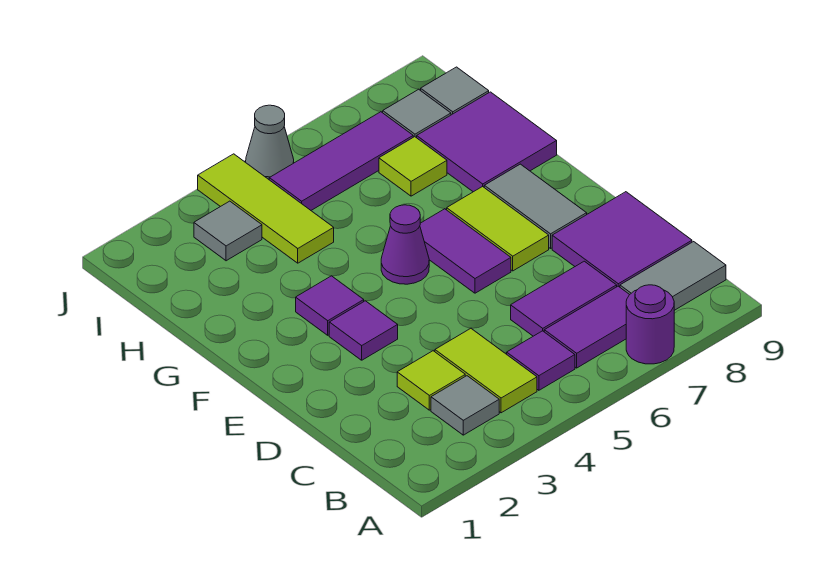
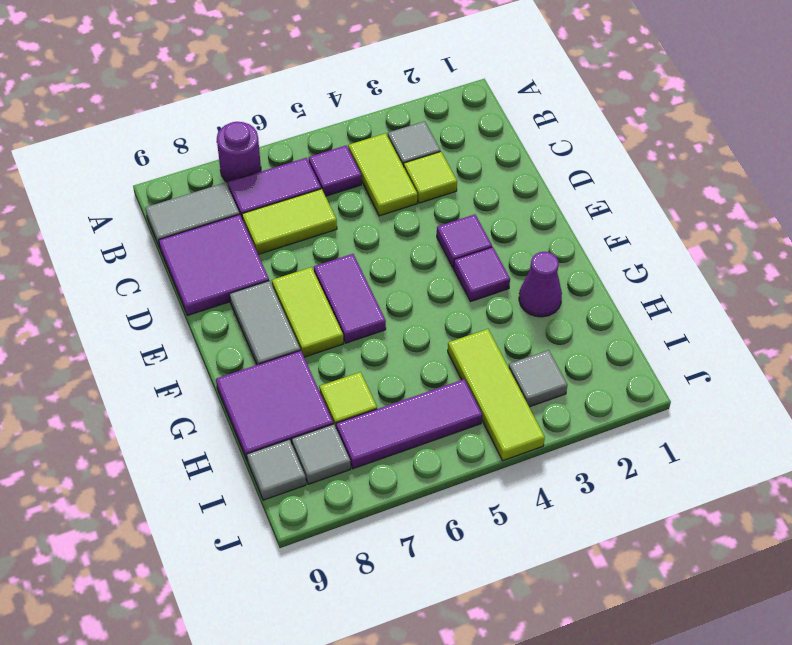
purple tile C6:C7 level 1 -> lime tile C6:C7 level 1
purple cone F5 level 1 -> purple cone G2 level 1
grey cone J5 level 1 -> none

